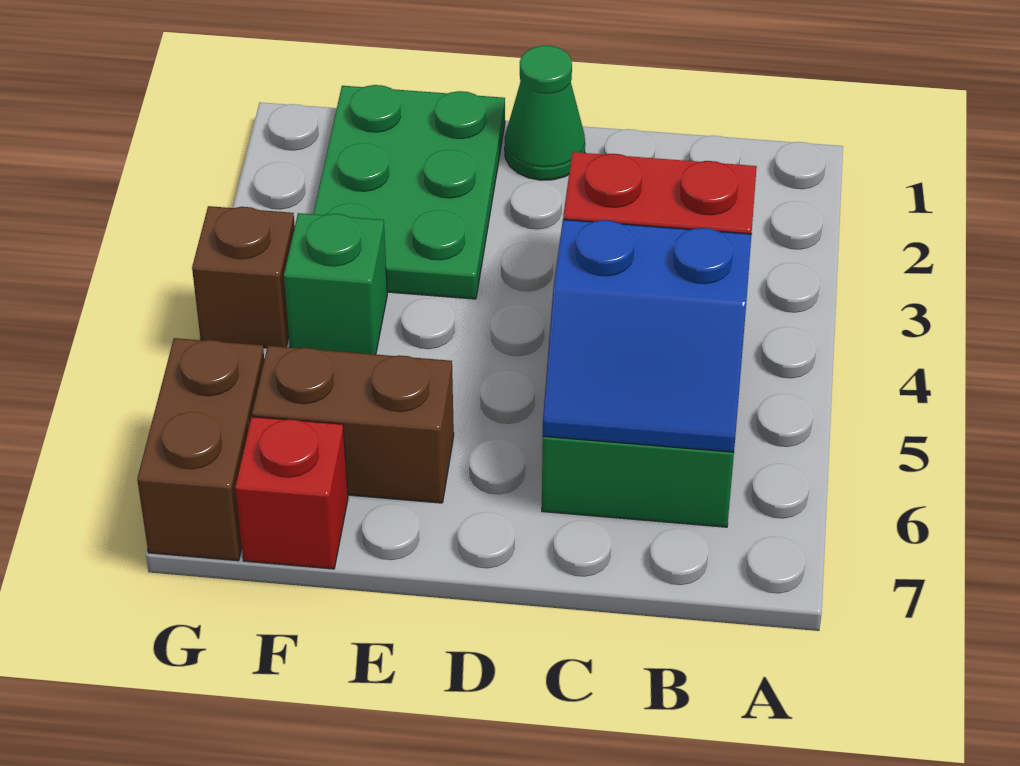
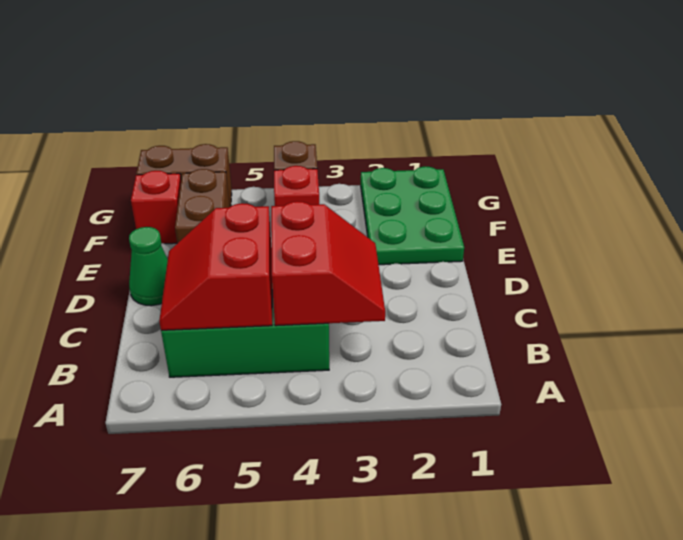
blue slope B5:C6 level 2 top 5 -> red slope B5:C6 level 2 top 5
green cone D1 level 1 -> green cone D7 level 1
green plate E1:F3 level 1 -> green plate E1:G2 level 1
green brick F4 level 1 -> red brick F4 level 1

